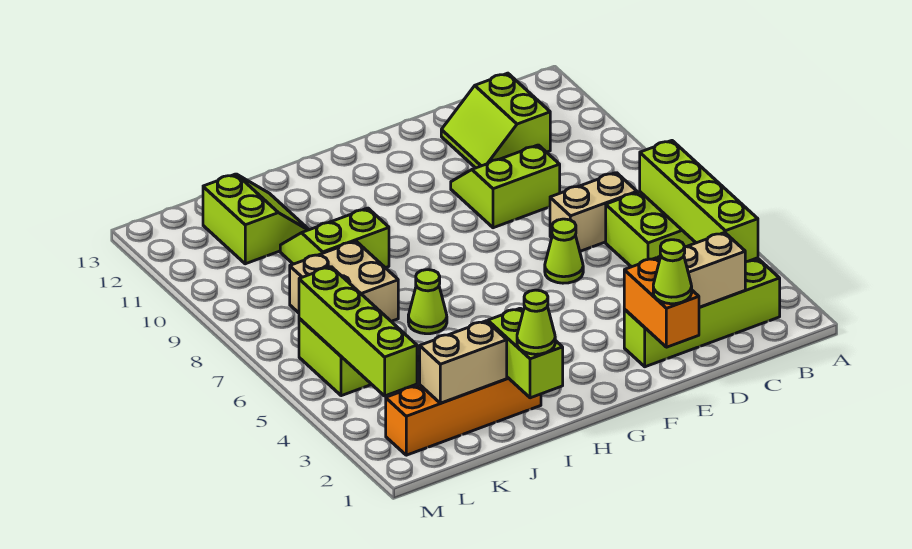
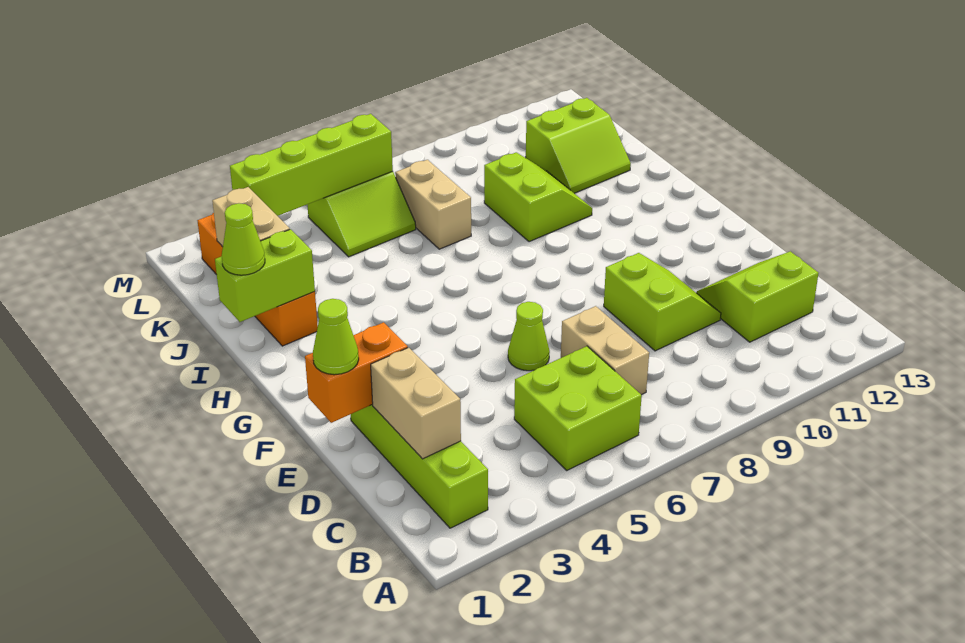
lime brick B3:B6 level 2 -> none
lime cone I6 level 1 -> none
tan brick J7:K8 level 1 -> tan brick J7:K7 level 1

